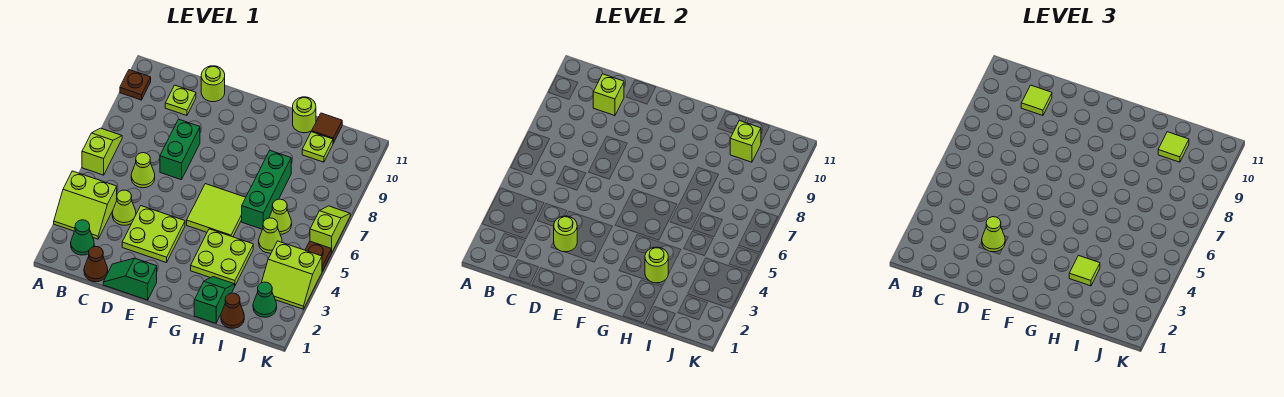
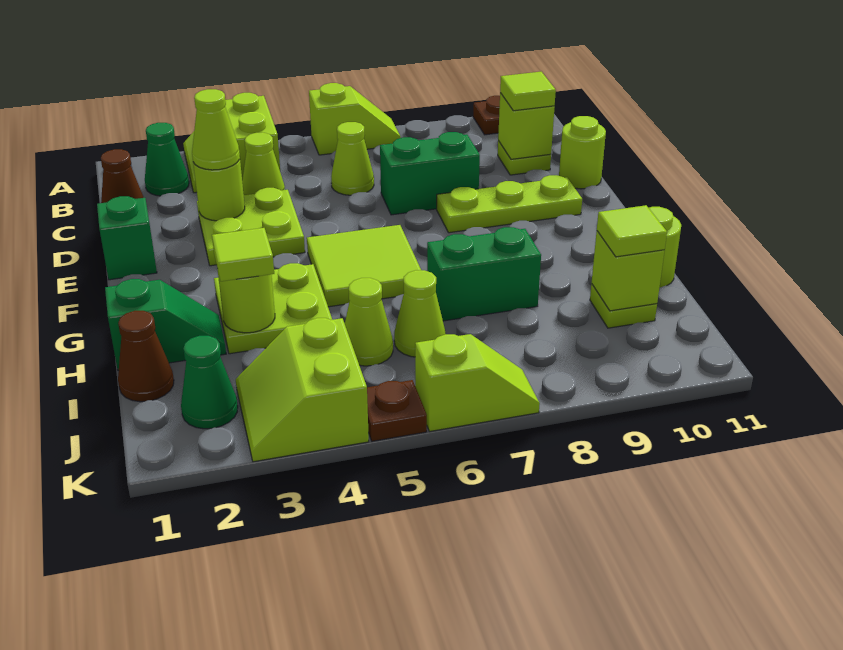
none -> lime plate E8:E10 level 1
green brick H6:H8 level 1 -> green brick H7:H8 level 1
brown tile I11 level 1 -> none

